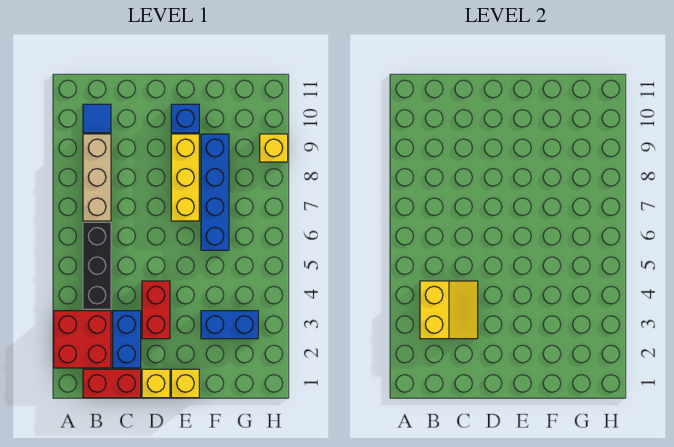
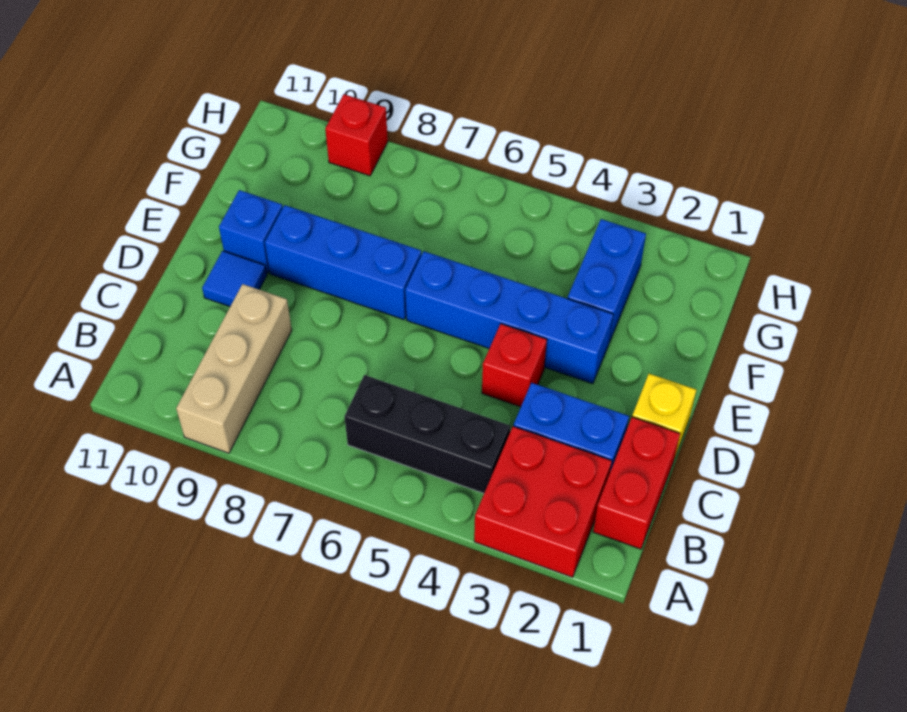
yellow slope B3:C4 level 2 top B -> none
tan brick B7:B9 level 1 -> tan brick A9:C9 level 1
blue tile B10 level 1 -> blue tile D10 level 1
red brick D3:D4 level 1 -> red brick D4 level 1
yellow brick E1 level 1 -> none
yellow brick E7:E9 level 1 -> blue brick E7:E9 level 1
blue brick F6:F9 level 1 -> blue brick E3:E6 level 1
yellow brick H9 level 1 -> red brick H9 level 1

